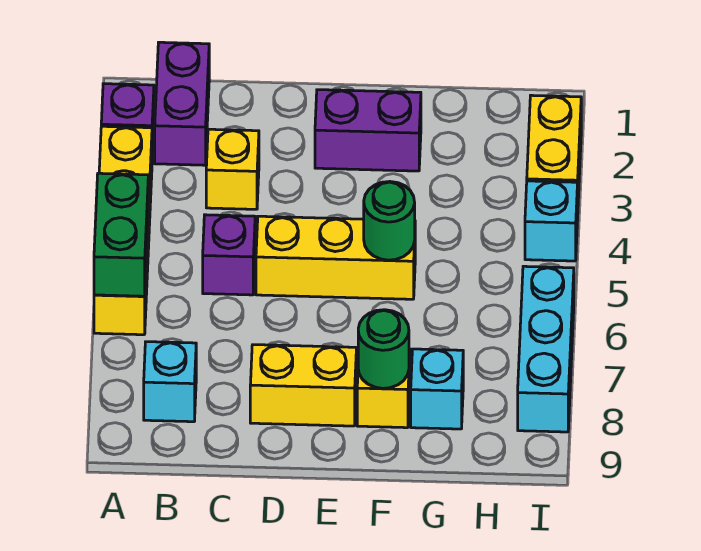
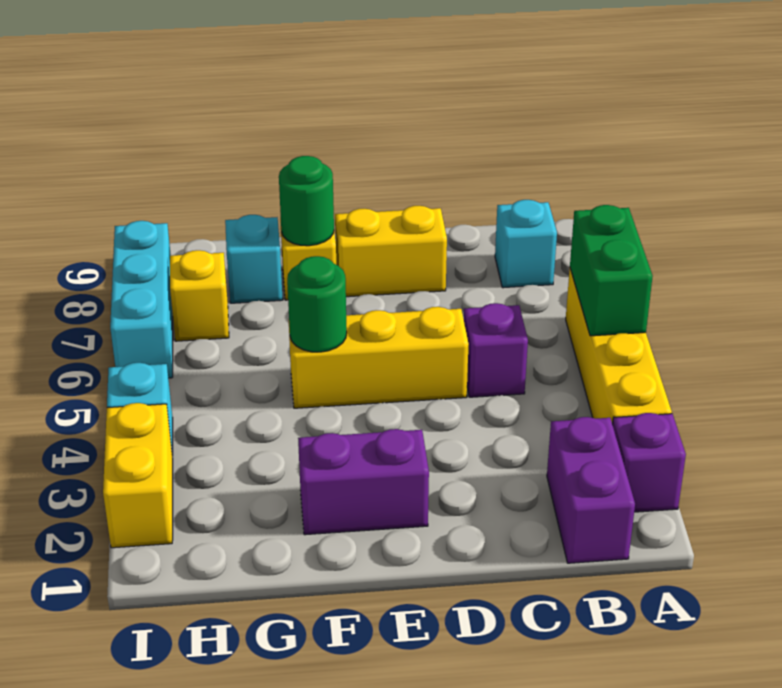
yellow brick C3 level 1 -> yellow brick H7 level 1

